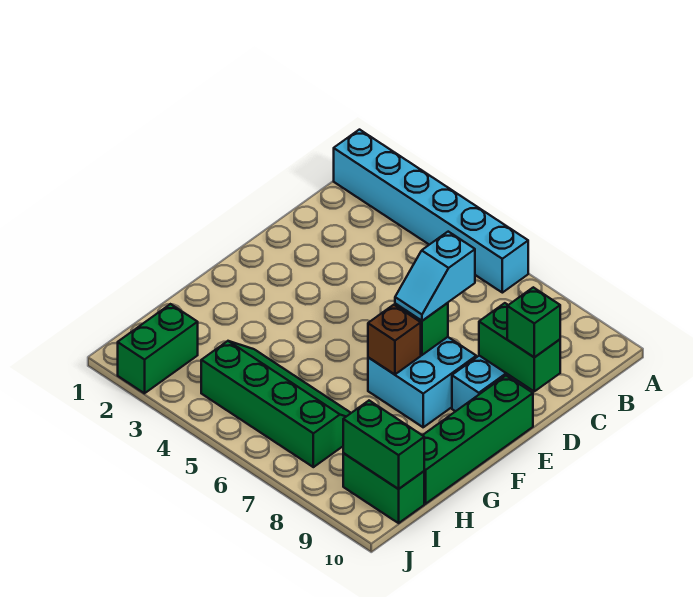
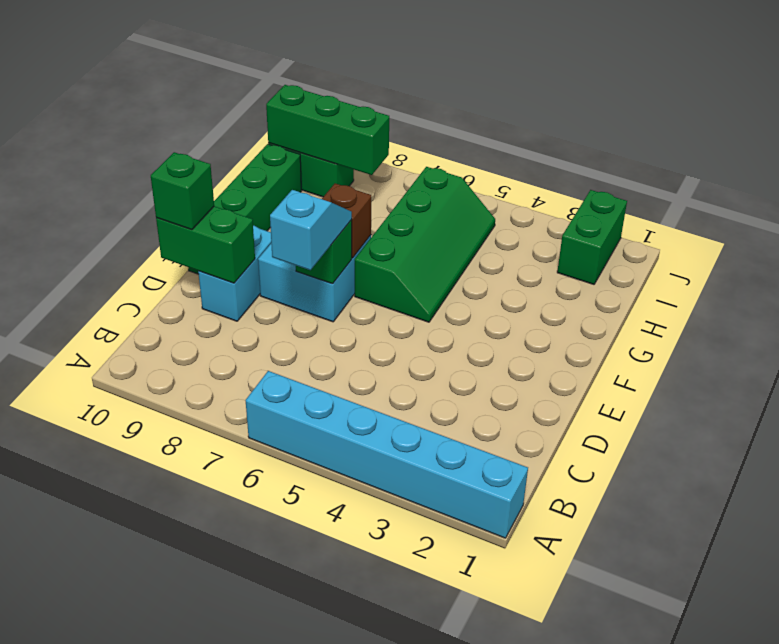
green slope H4:I7 level 1 top I -> green slope F5:I6 level 1 top 6
green brick I9:I10 level 2 -> green brick I8:I10 level 2

